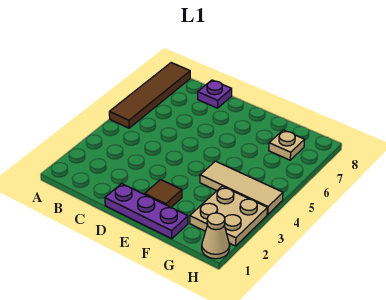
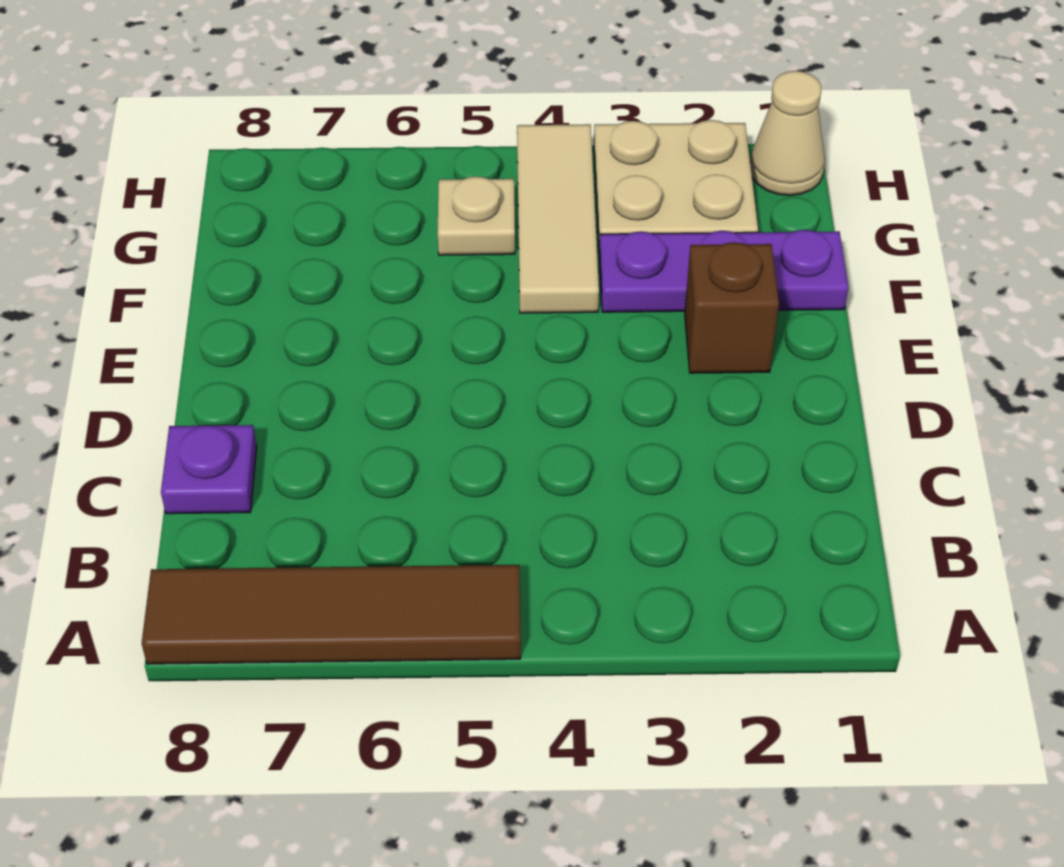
purple plate D1:F1 level 1 -> purple plate F1:F3 level 1
brown tile E2 level 1 -> brown brick E2 level 1
tan plate G7 level 1 -> tan plate G5 level 1

